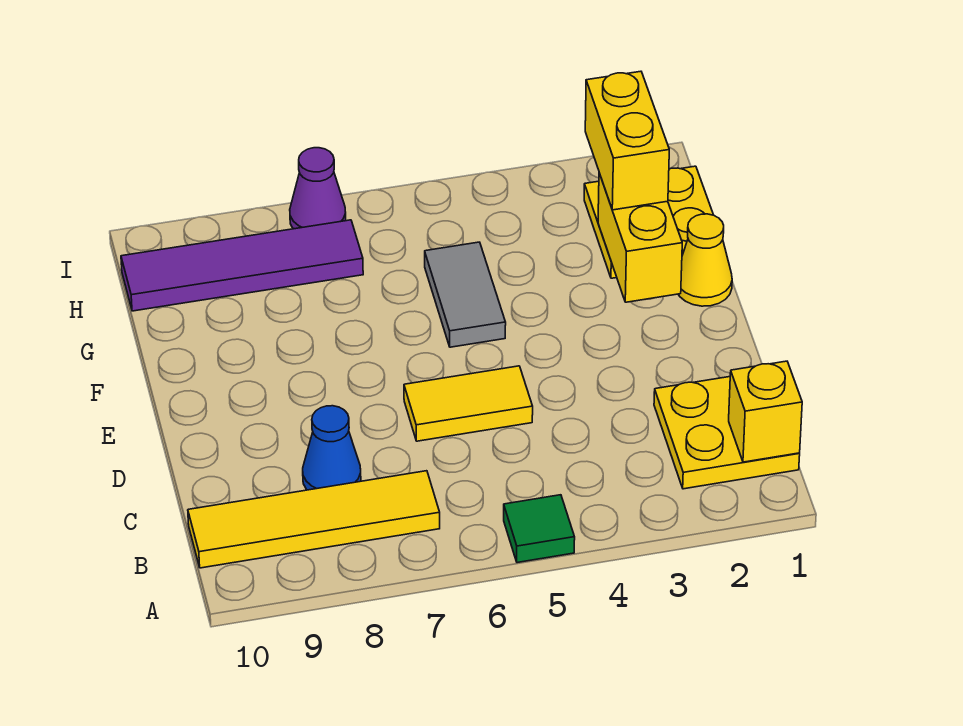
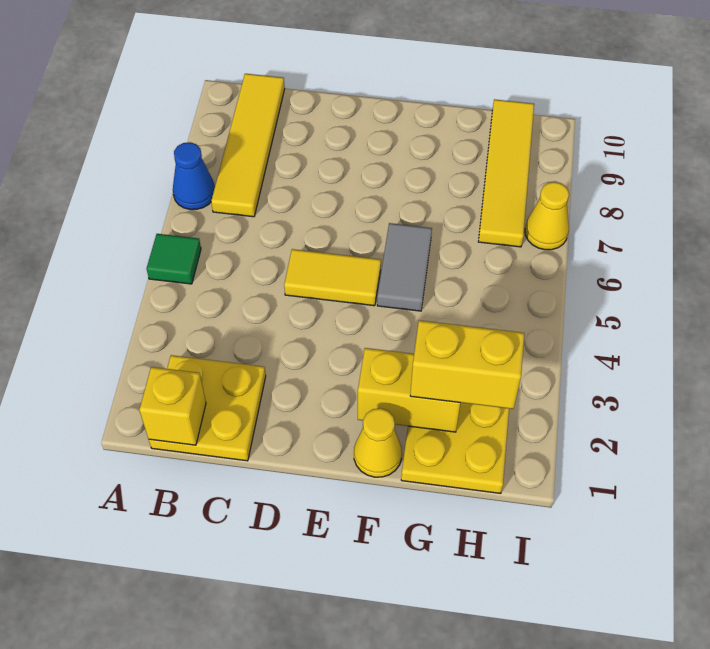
blue cone C8 level 1 -> blue cone A7 level 1
yellow tile D5:D6 level 1 -> yellow tile D5:E5 level 1
grey tile F5:G5 level 1 -> grey tile F5:F6 level 1
purple tile H7:H10 level 1 -> yellow tile H7:H10 level 1
purple cone I7 level 1 -> yellow cone I7 level 1

